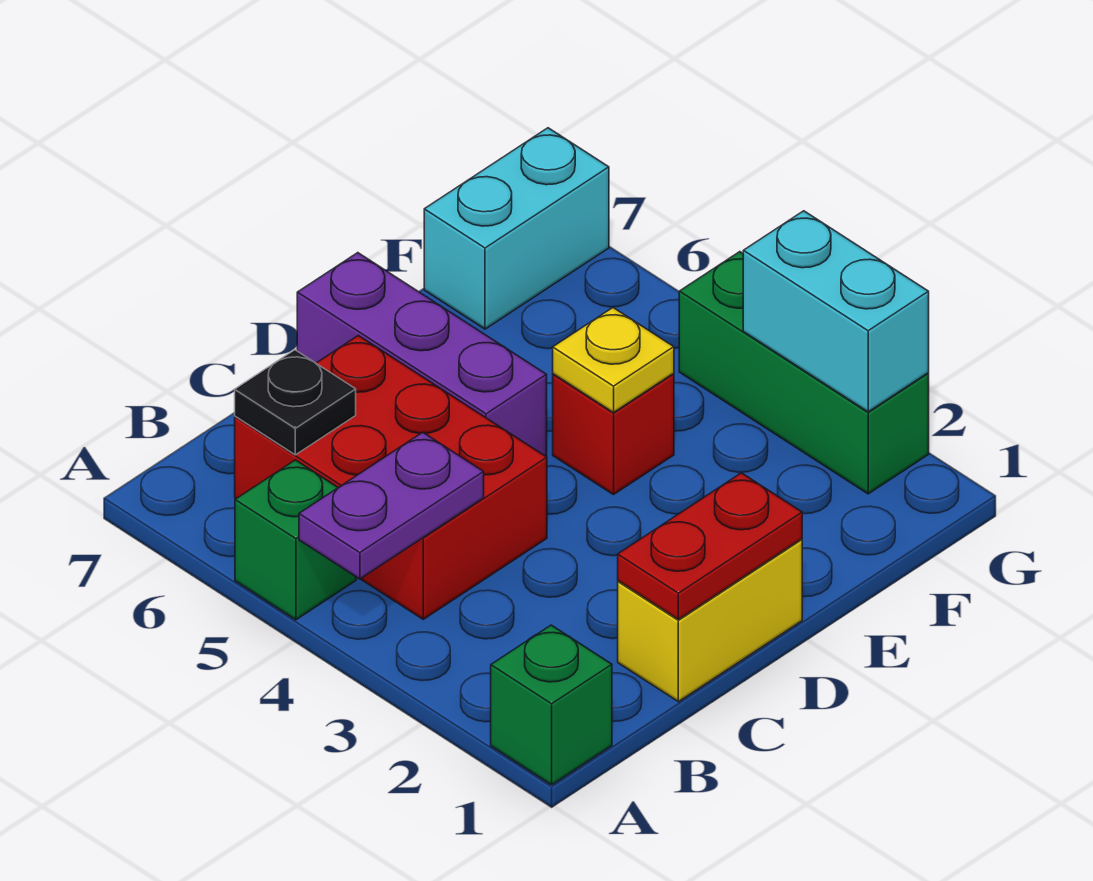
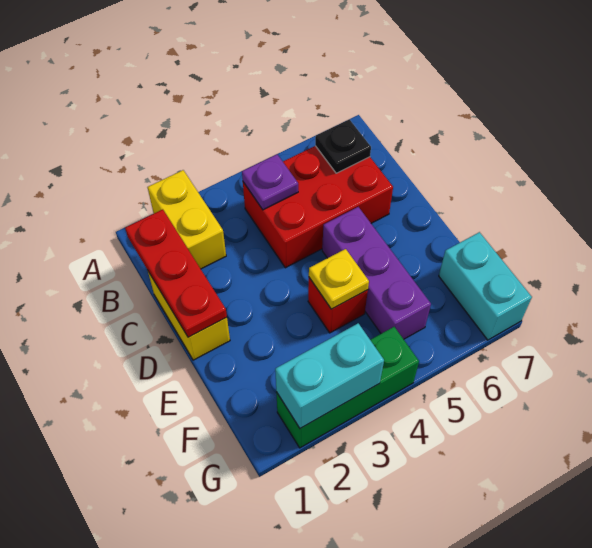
green brick A1 level 1 -> none
none -> yellow brick A2:B2 level 1
purple plate A4:B4 level 2 -> purple plate B4 level 2
green brick A5 level 1 -> none
red plate C1:D1 level 2 -> red plate B1:D1 level 2
purple brick D5:D7 level 1 -> purple brick D5:F5 level 1

